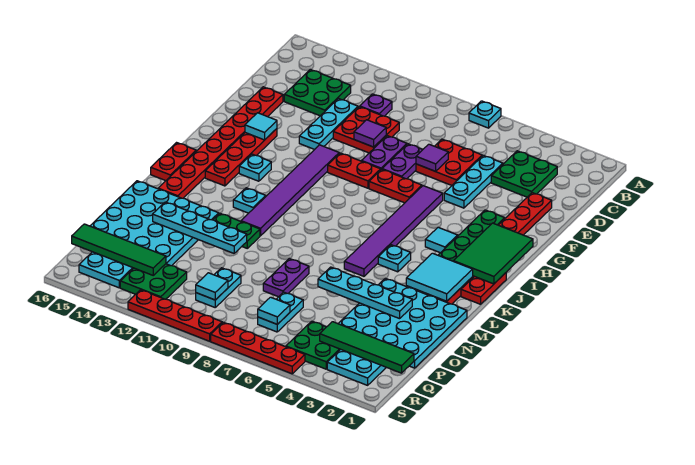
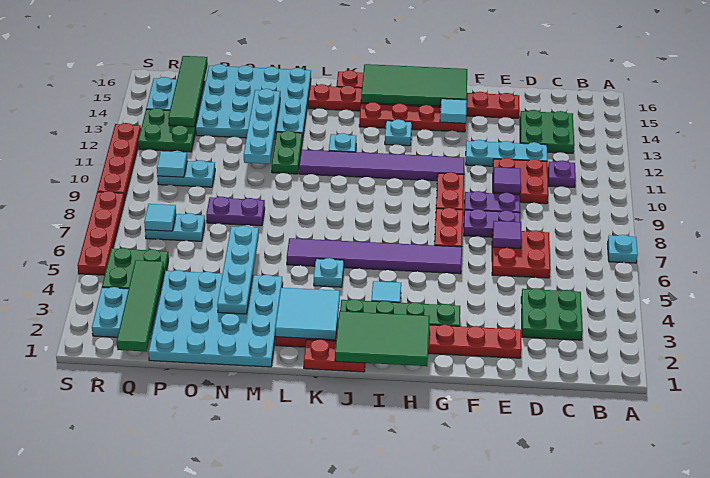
cyan plate D5:F5 level 1 -> none
none -> green tile G15:J16 level 2

